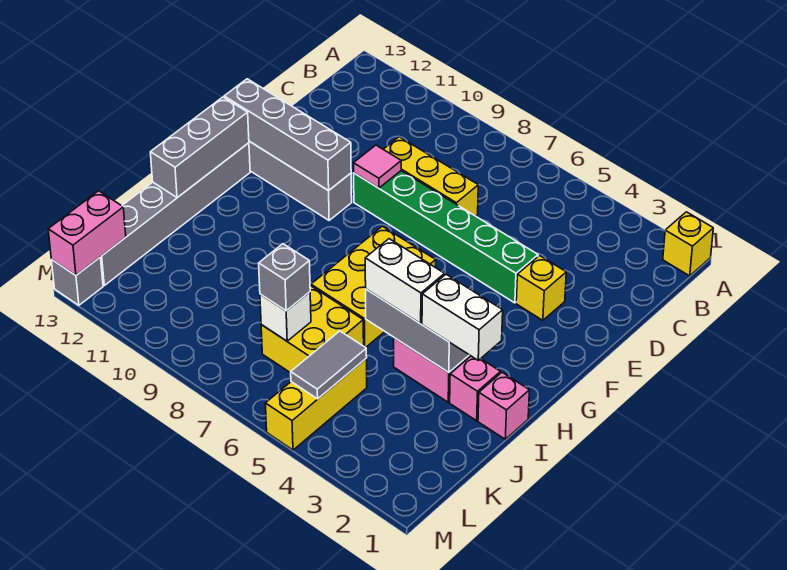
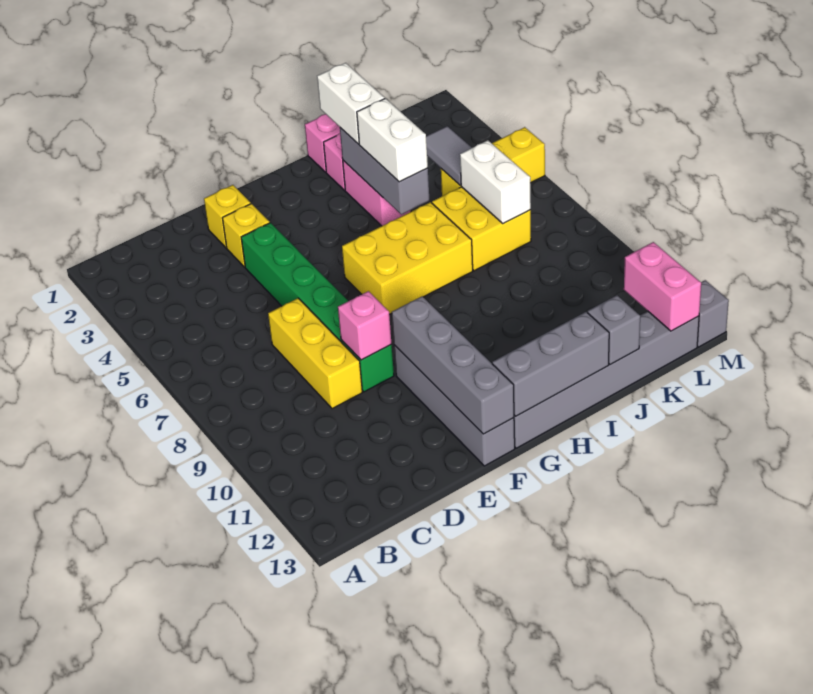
yellow brick A1 level 1 -> yellow brick E2 level 1
pink tile E9 level 2 -> pink brick E9 level 2
grey tile K5:L5 level 2 -> grey tile K4:K5 level 2
white brick K7 level 2 -> white brick K6:K7 level 2
grey brick K7 level 3 -> grey brick J13 level 2
pink brick L13:M13 level 2 -> pink brick L12:L13 level 2

